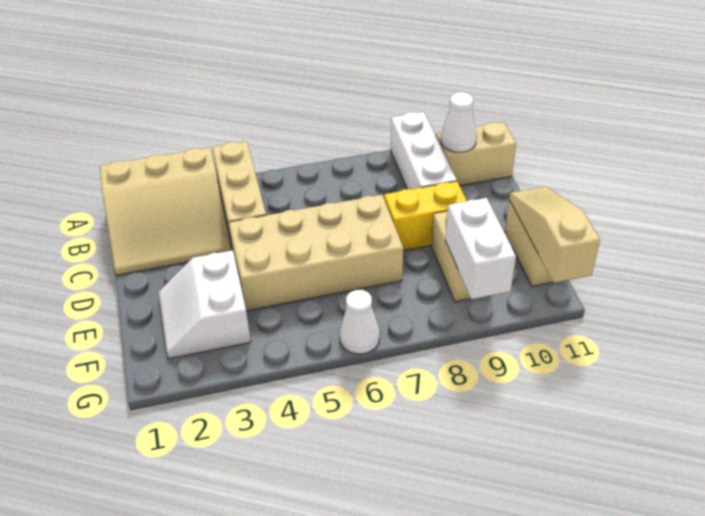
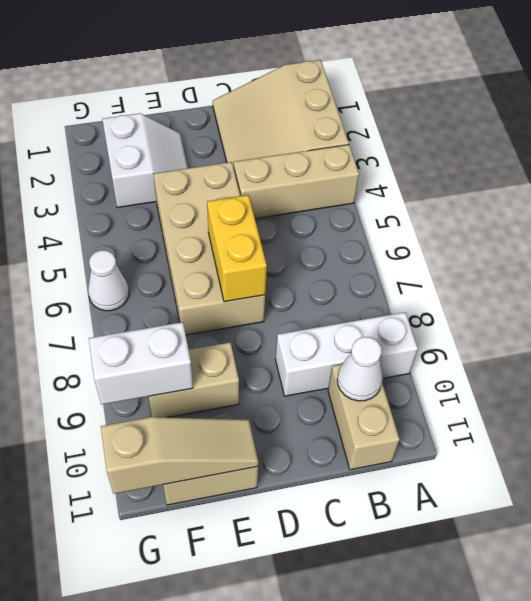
yellow brick D8:D9 level 1 -> yellow brick D6:D7 level 2
white slope E2:F3 level 1 top 3 -> white slope E2:F3 level 1 top F

